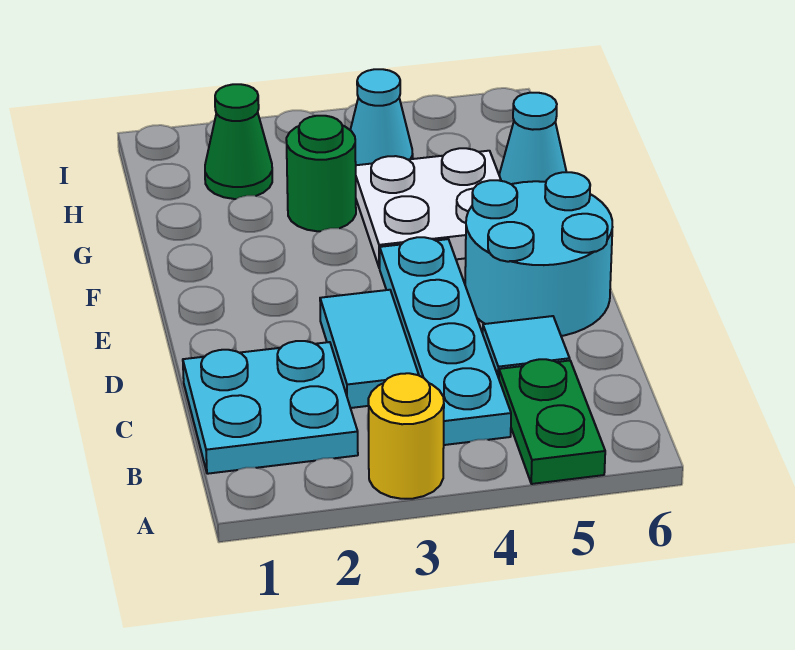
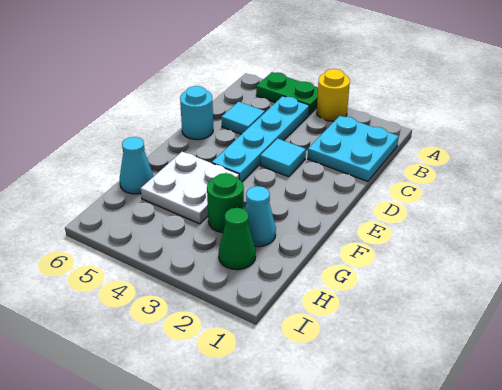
green plate A5:B5 level 1 -> green plate A4:A5 level 1
cyan tile C3:D3 level 1 -> cyan tile D3 level 1
cyan round brick D5:E6 level 1 -> cyan round brick D6 level 1
cyan cone H4 level 1 -> cyan cone G2 level 1

